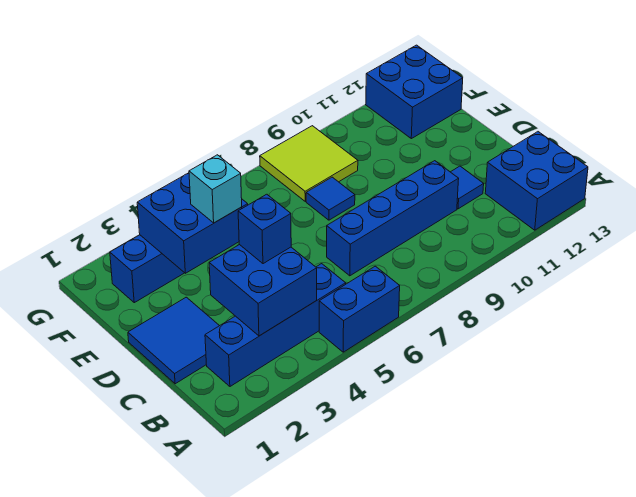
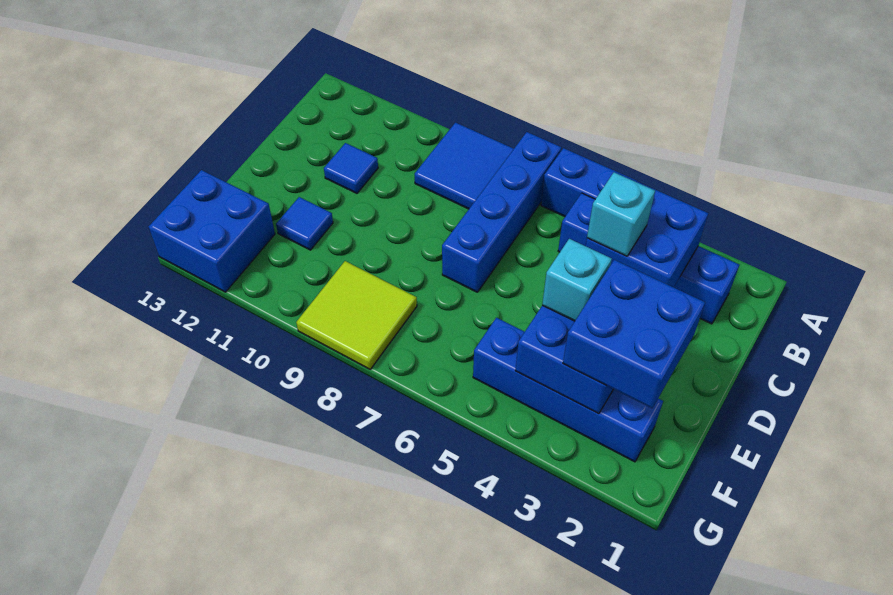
blue brick A12:B13 level 1 -> blue brick E2:F3 level 3
blue tile C1:D2 level 1 -> blue tile A8:B9 level 1
blue brick C4 level 3 -> cyan brick C4 level 3
blue brick C7:C10 level 1 -> blue brick A7:D7 level 1
blue tile E8 level 1 -> blue tile E11 level 1

